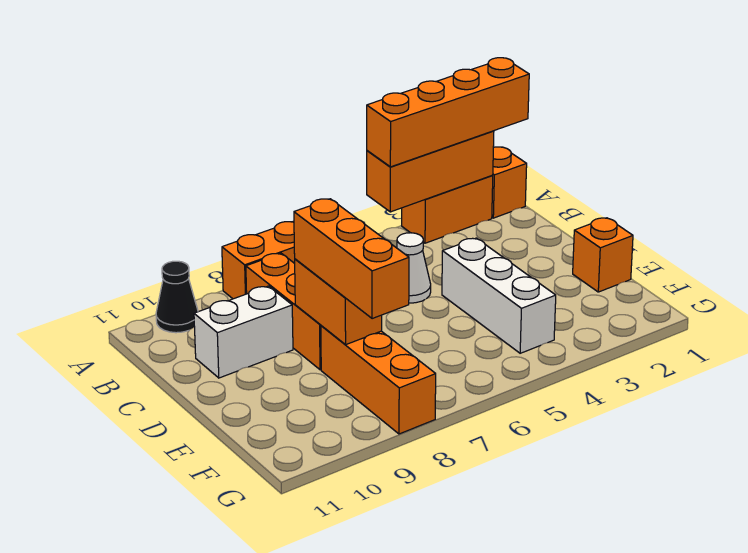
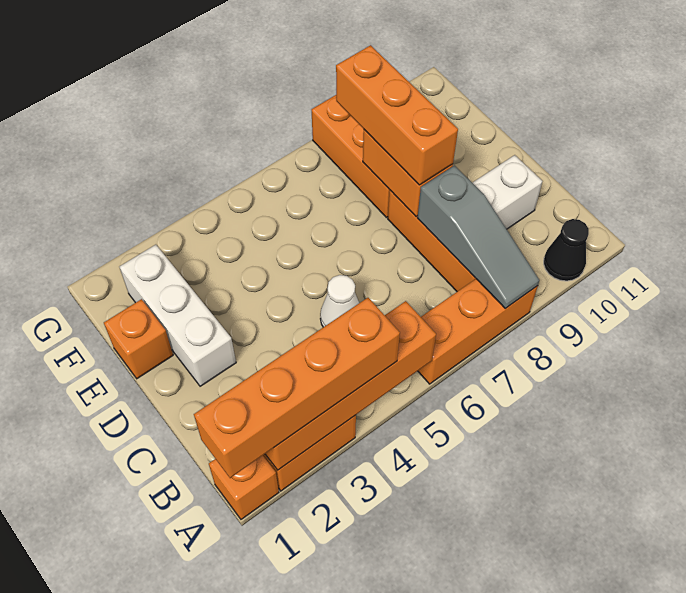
orange brick A2:A4 level 2 -> orange brick A2:A5 level 2
none -> grey slope A8:C8 level 2 top C
white brick D4:F4 level 1 -> white brick D2:F2 level 1

